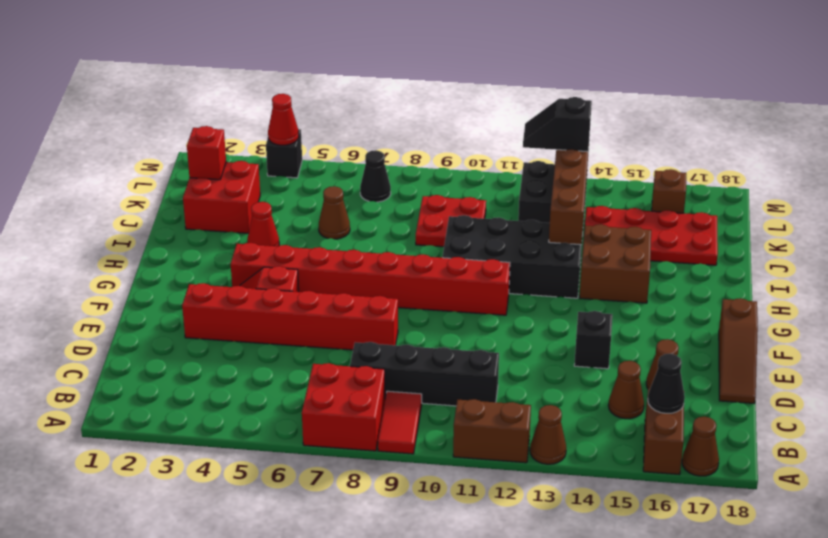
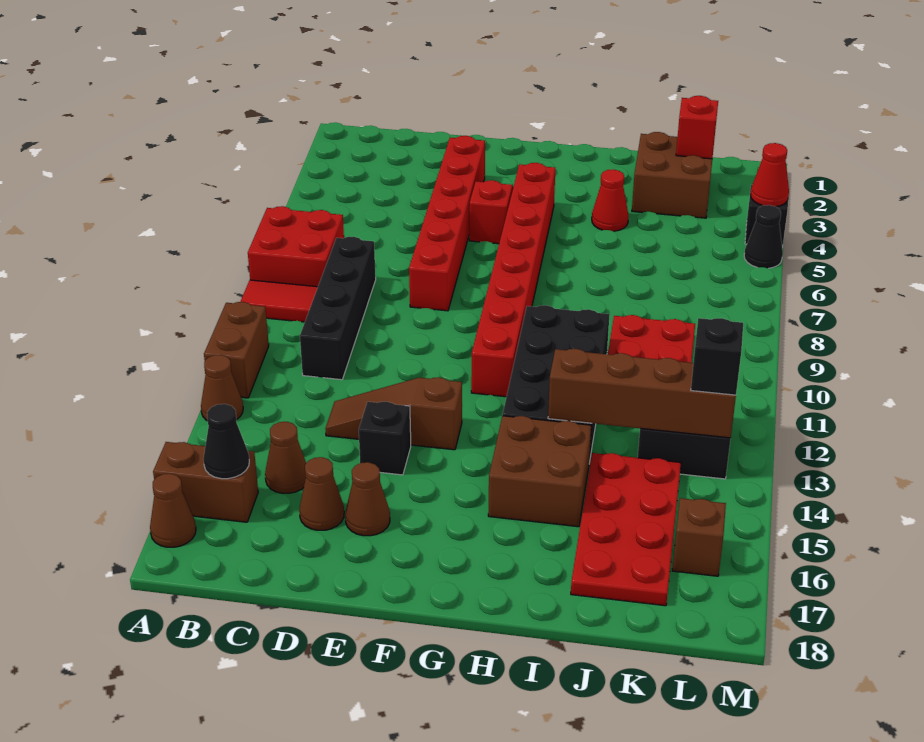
brown slope D18:F18 level 1 top F -> brown slope D13:F13 level 1 top F
red brick J2:K3 level 1 -> brown brick J2:K3 level 1
brown cone J6 level 1 -> brown cone E16 level 1
black cone L7 level 1 -> black cone M5 level 1

